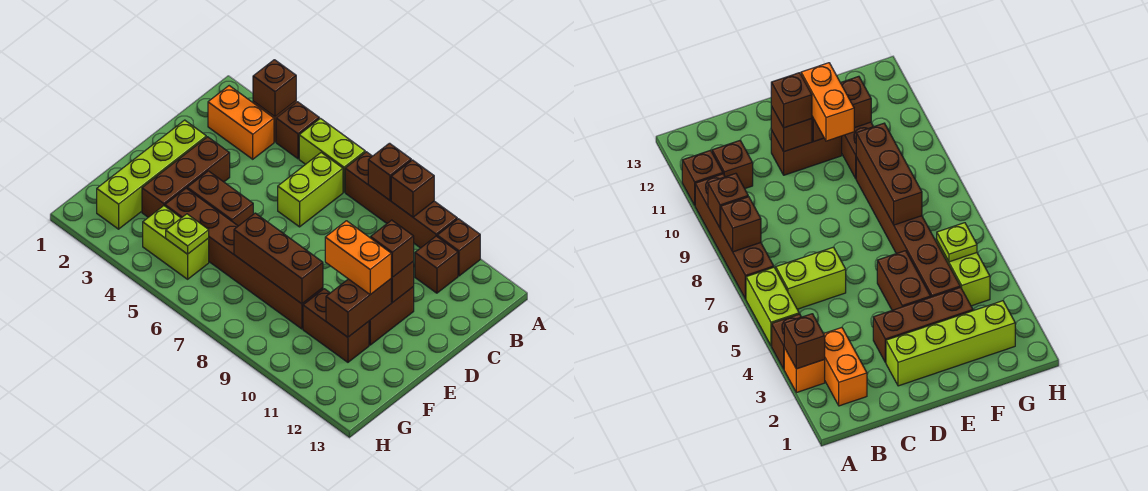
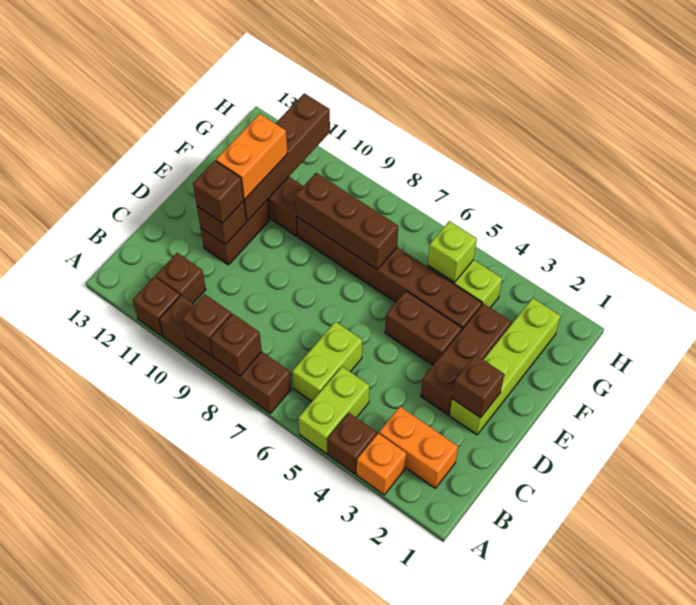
brown brick A3 level 2 -> brown brick D2 level 2
lime brick A5:A6 level 1 -> lime brick A5:B5 level 1
orange brick E10:E11 level 3 -> orange brick E11:F11 level 3
brown brick E11:F11 level 2 -> brown brick E11:H11 level 2
lime plate G5 level 2 -> lime brick G5 level 2

